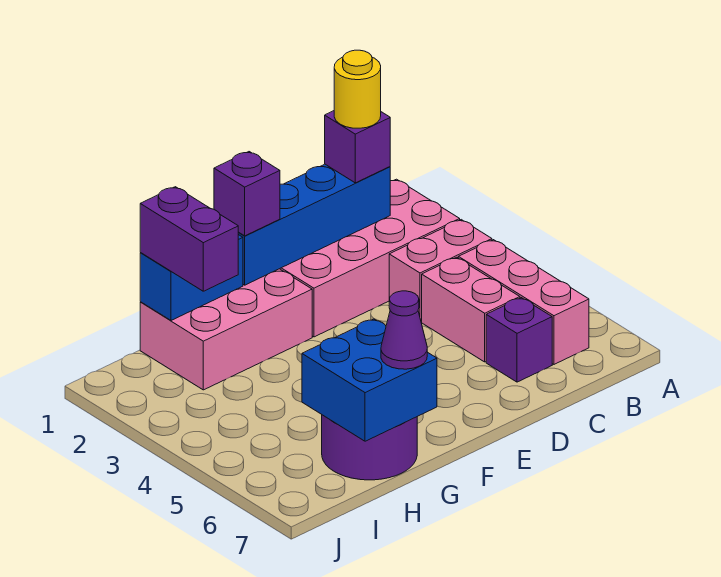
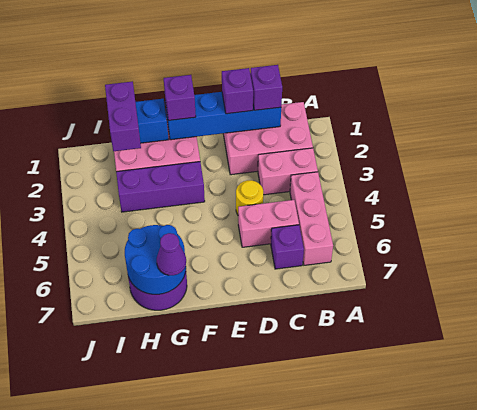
pink brick B1:E2 level 1 -> pink brick B1:D2 level 1
yellow round brick C1 level 4 -> yellow round brick D4 level 1
pink brick C4:C5 level 1 -> pink brick C5:D5 level 1
none -> purple brick D1 level 3
none -> purple brick F3:H3 level 1
blue brick G6:H7 level 2 -> blue round brick G6:H7 level 2

